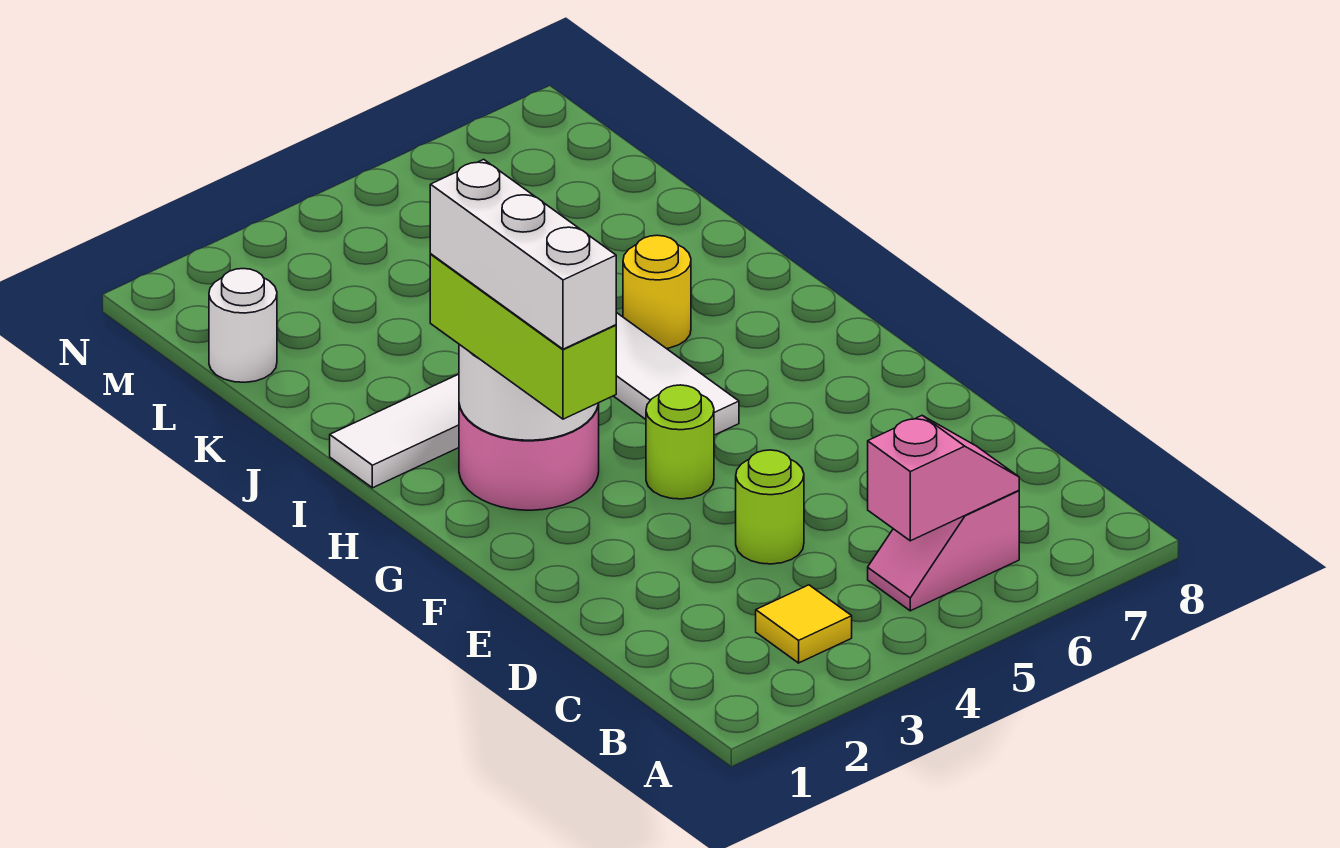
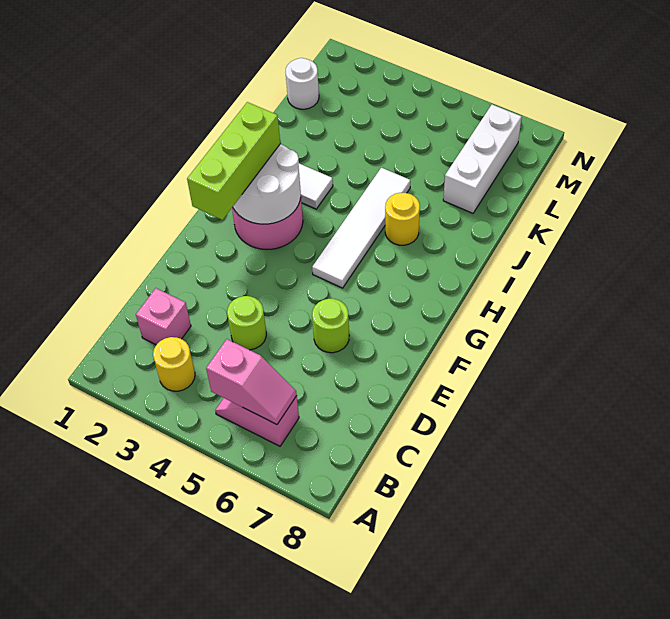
yellow tile B3 level 1 -> yellow round brick B3 level 1
none -> pink brick C2 level 1
white brick F2:H2 level 4 -> white brick K7:M7 level 1
lime round brick F4 level 1 -> lime round brick E6 level 1

